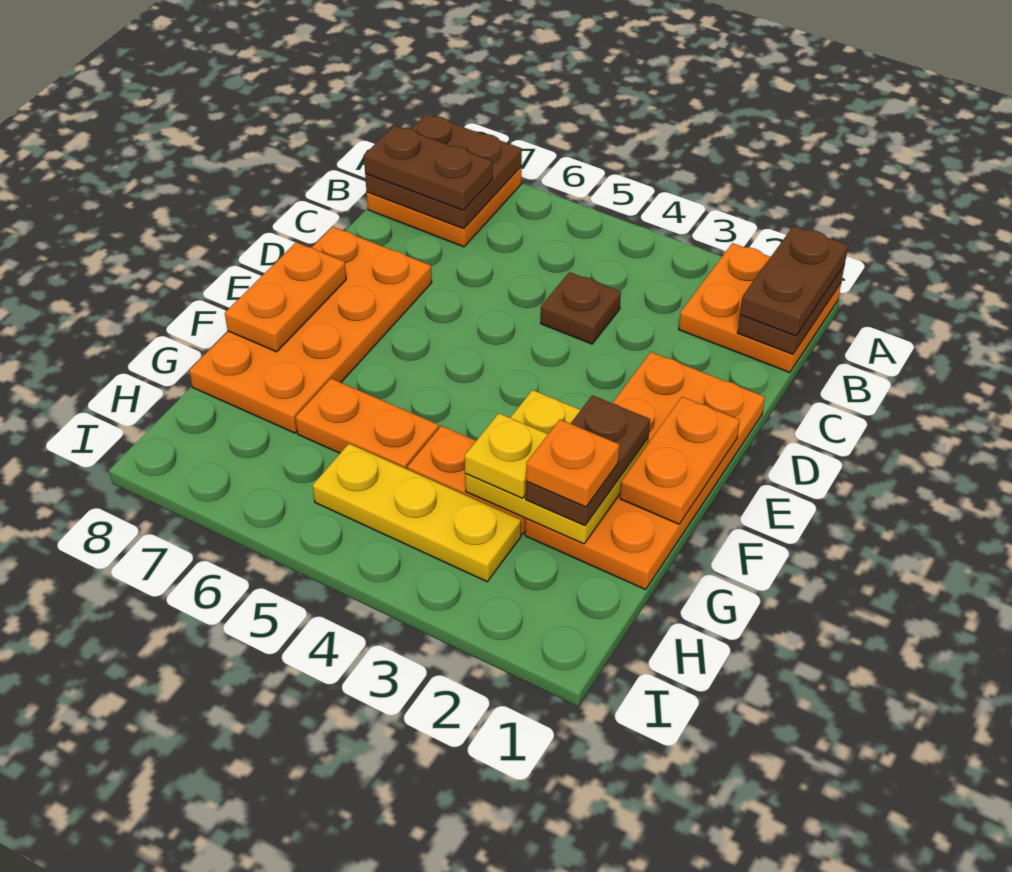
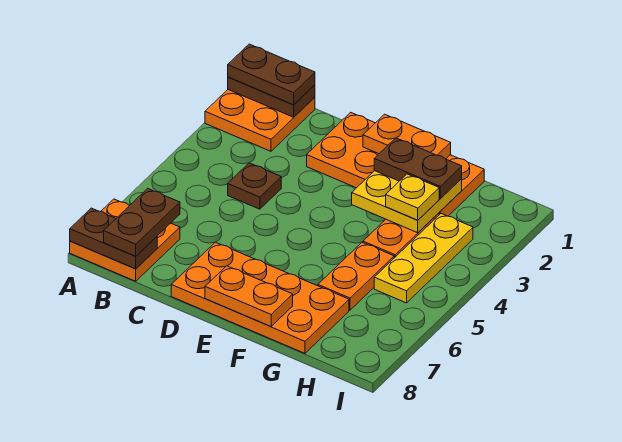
brown plate A7:B8 level 2 -> brown plate A8:B8 level 2
orange plate G2 level 4 -> none

